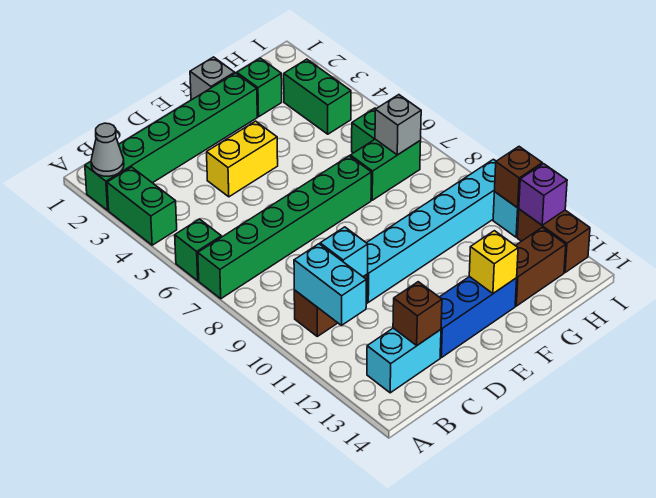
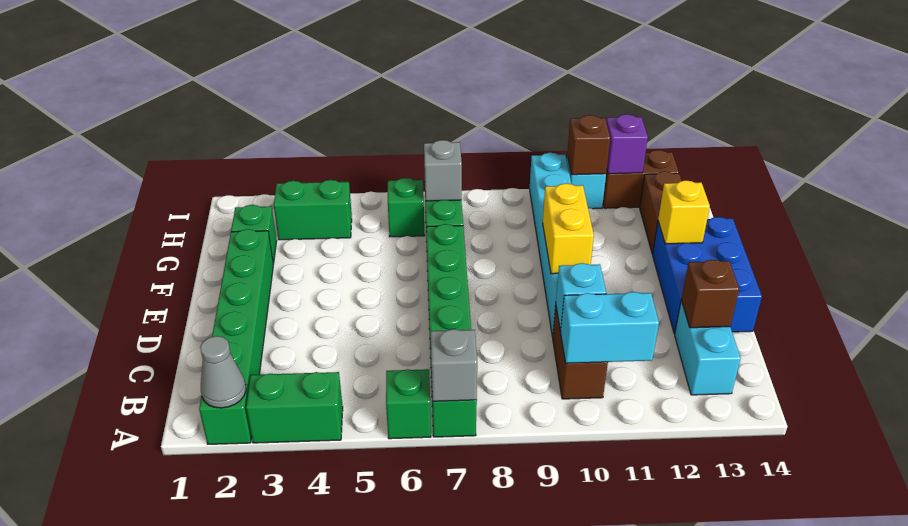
yellow brick D4:E4 level 1 -> yellow brick E10:F10 level 2
blue brick D13:F13 level 1 -> blue brick D13:F14 level 1
grey brick F1 level 1 -> grey brick A7 level 2

